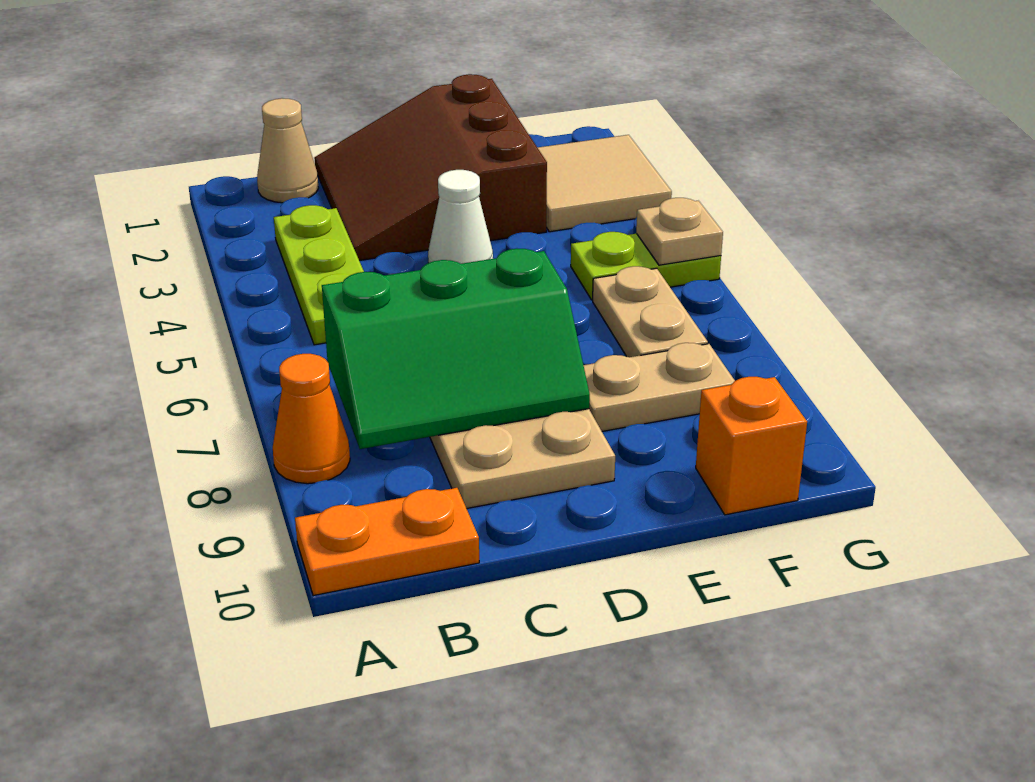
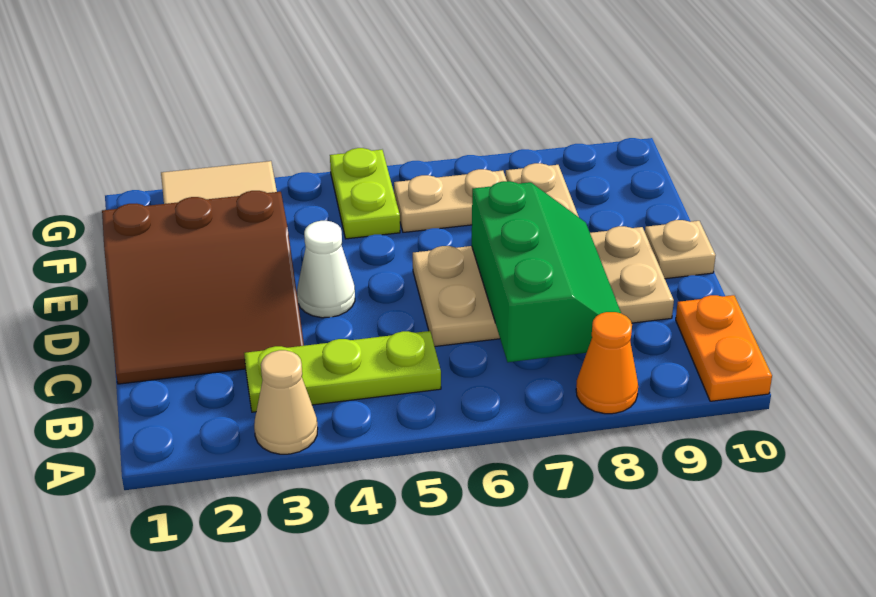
tan cone B1 level 1 -> tan cone A3 level 1
orange brick F10 level 1 -> none
tan plate G5 level 2 -> tan plate D10 level 1

